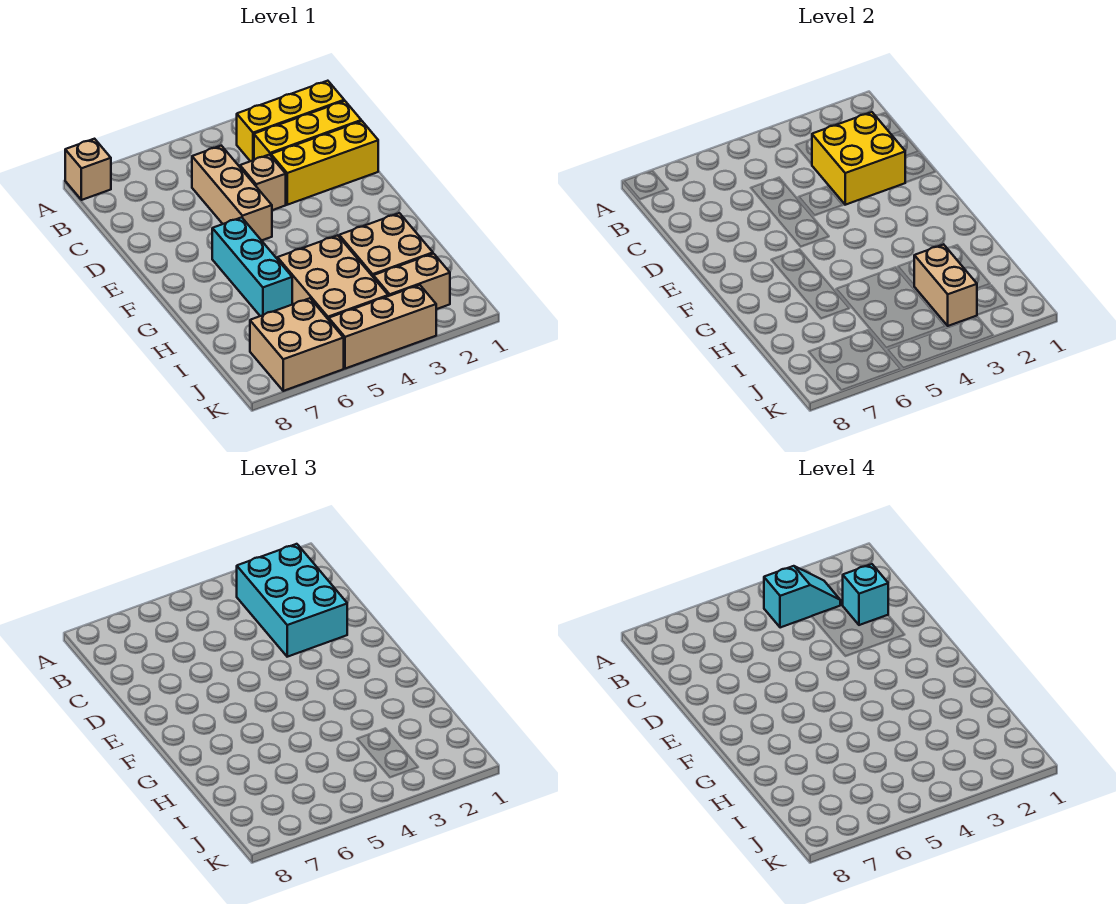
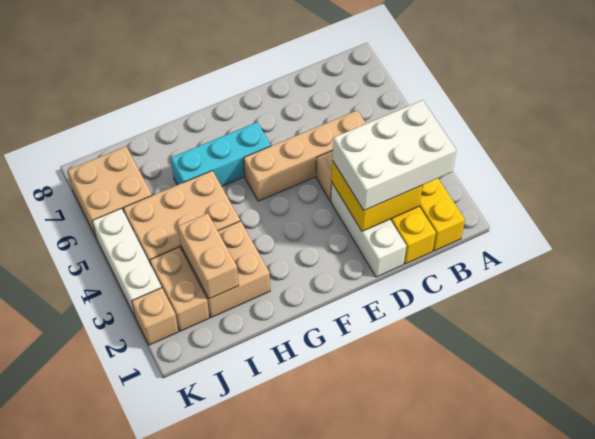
tan brick A8 level 1 -> tan brick K2 level 1
cyan brick B2:D3 level 3 -> white brick B2:D3 level 3
cyan slope B3:B4 level 4 top 4 -> none
cyan brick C2 level 4 -> none
tan brick C5:E5 level 1 -> tan brick C5:F5 level 1
yellow brick D1:D3 level 1 -> white brick D1:D3 level 1
tan brick I3:J3 level 2 -> tan brick I2:I3 level 2
tan brick K3:K5 level 1 -> white brick K3:K5 level 1

